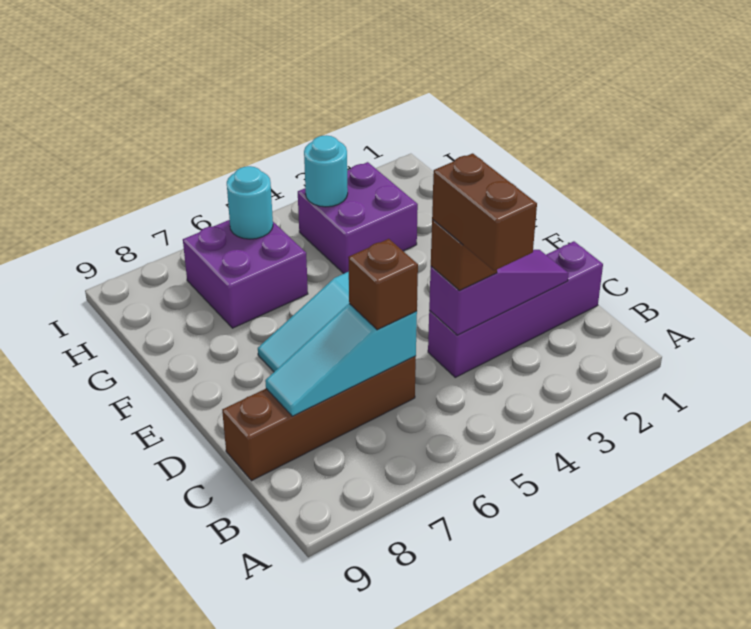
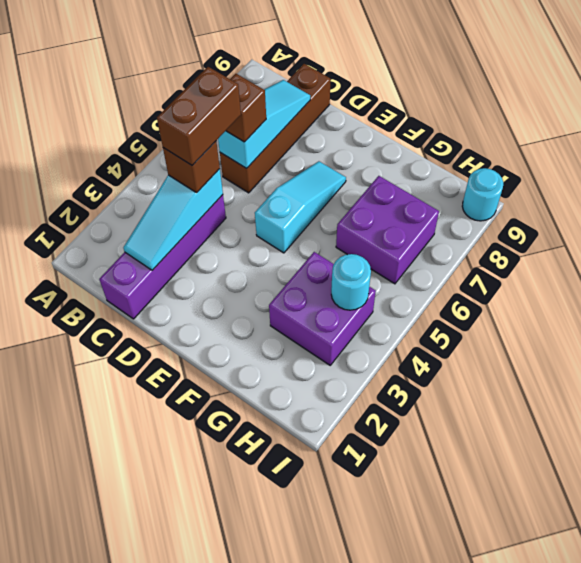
brown brick B4:C4 level 4 -> brown brick C4:C5 level 4
purple slope C2:C4 level 2 top 4 -> cyan slope C2:C4 level 2 top 4
cyan round brick H6 level 2 -> cyan round brick I9 level 1

